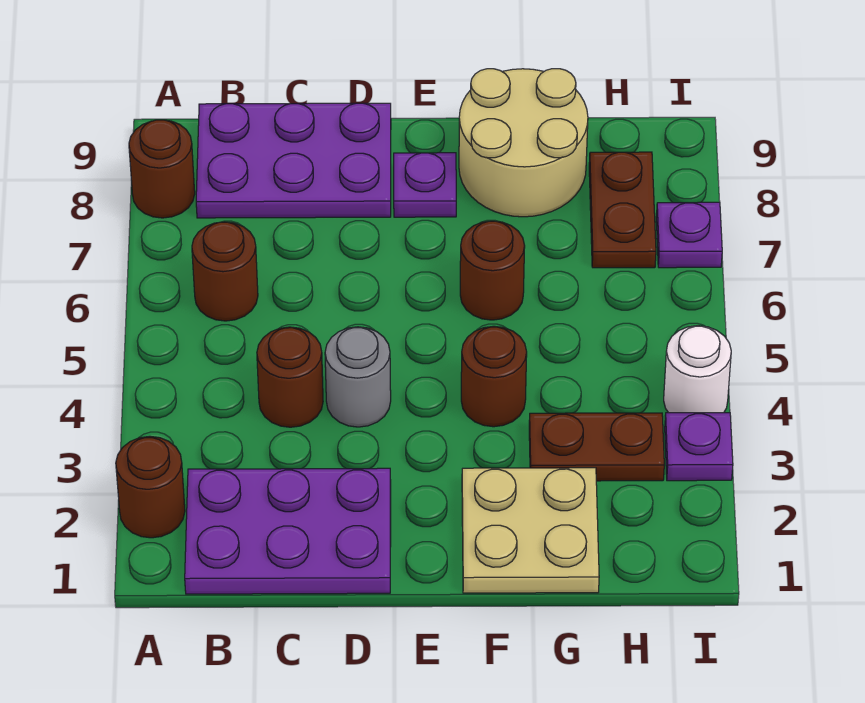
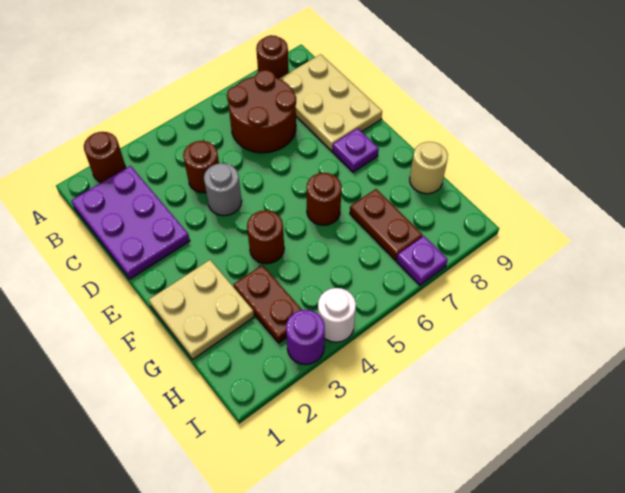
brown round brick B6 level 1 -> brown round brick B6:C7 level 1
purple plate B8:D9 level 1 -> tan plate B8:D9 level 1
tan round brick F8:G9 level 1 -> tan round brick G9 level 1
brown plate H7:H8 level 1 -> brown plate G7:H7 level 1
purple plate I3 level 1 -> purple round brick I3 level 1

